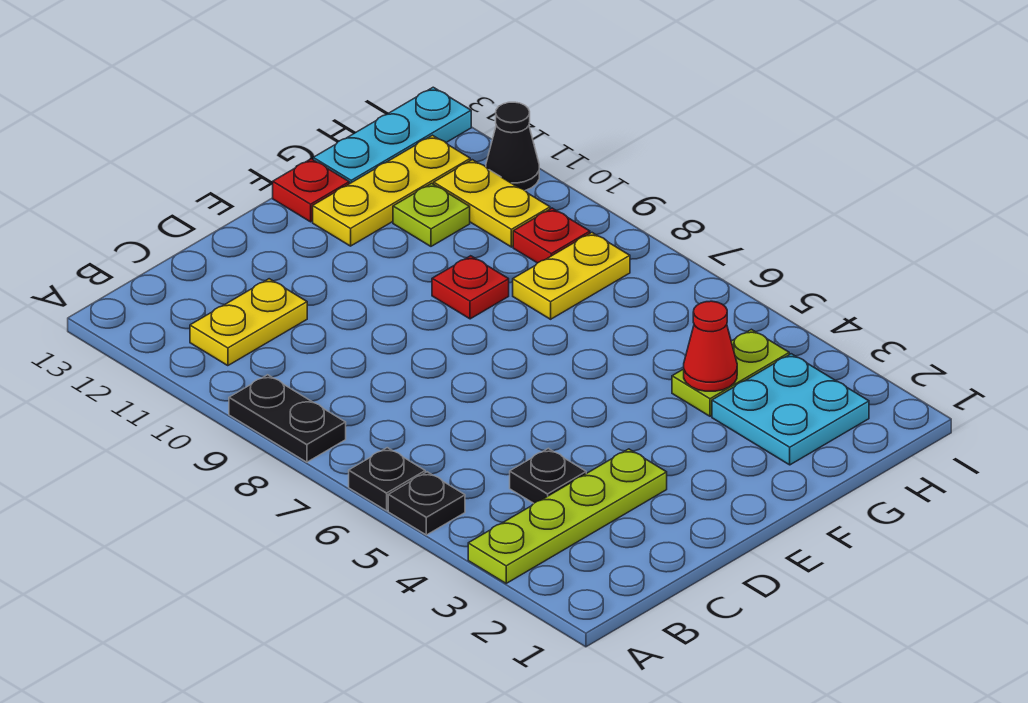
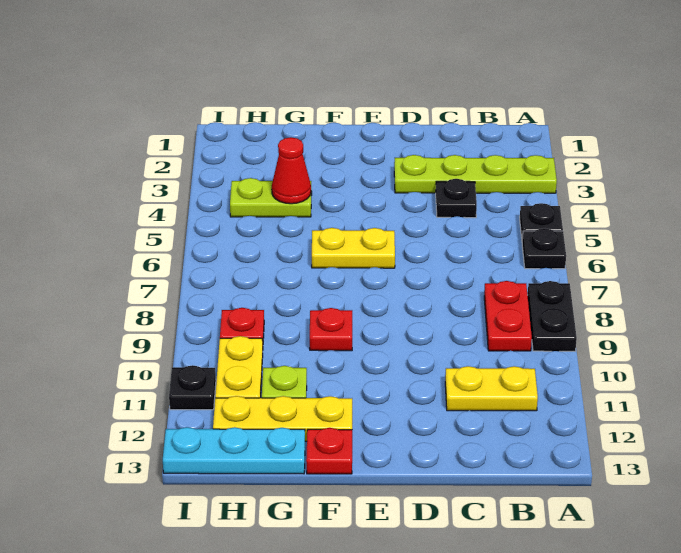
none -> red plate B8:B9 level 1
cyan plate G2:H3 level 1 -> none
yellow plate G8:H8 level 1 -> yellow plate E6:F6 level 1
black cone I11 level 1 -> black plate I11 level 1

